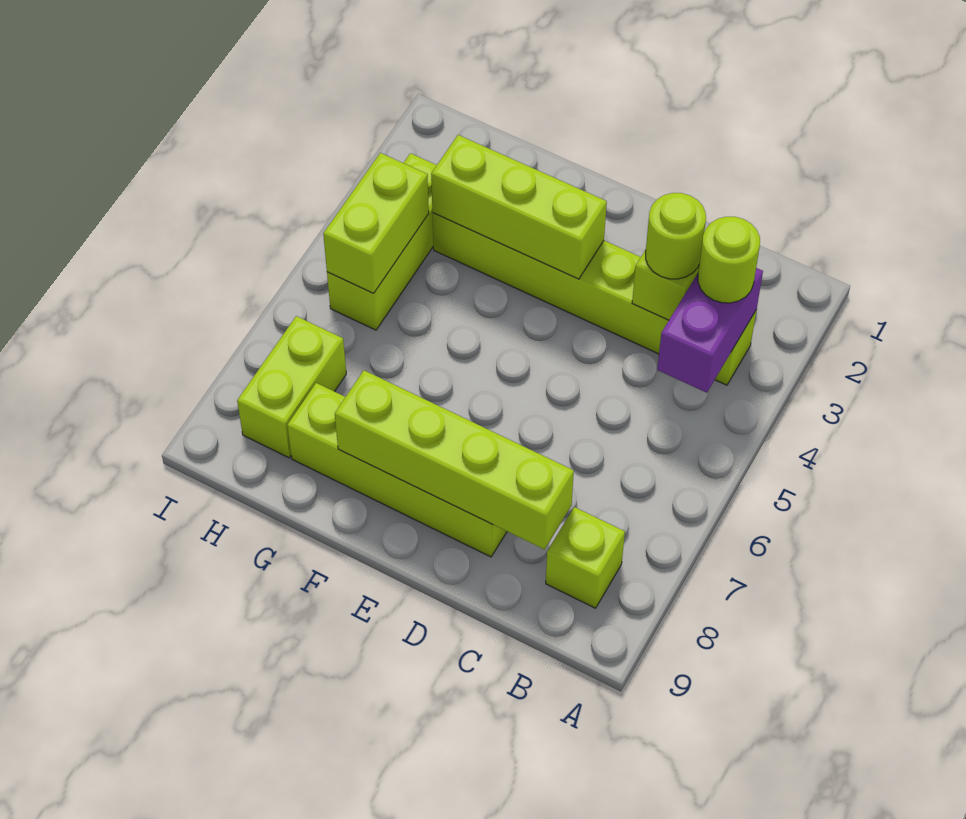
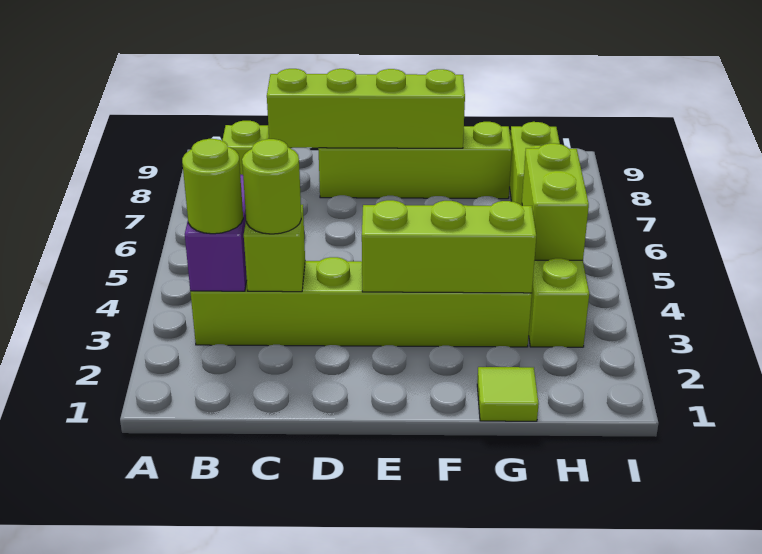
none -> lime tile G1 level 1

